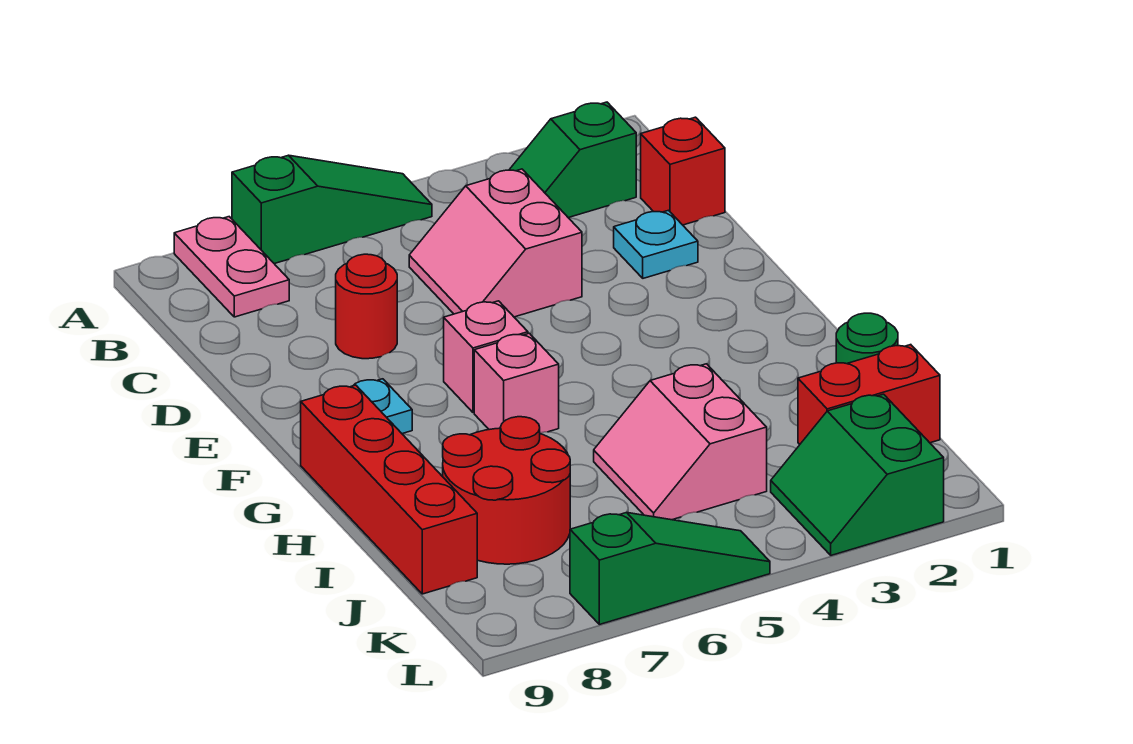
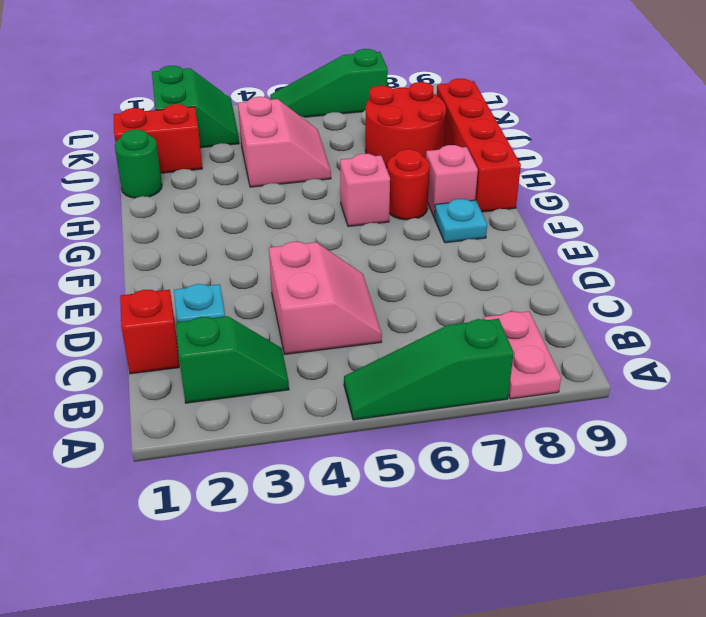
red round brick D7 level 1 -> red round brick G7 level 1
pink brick F6 level 1 -> pink brick G8 level 1

